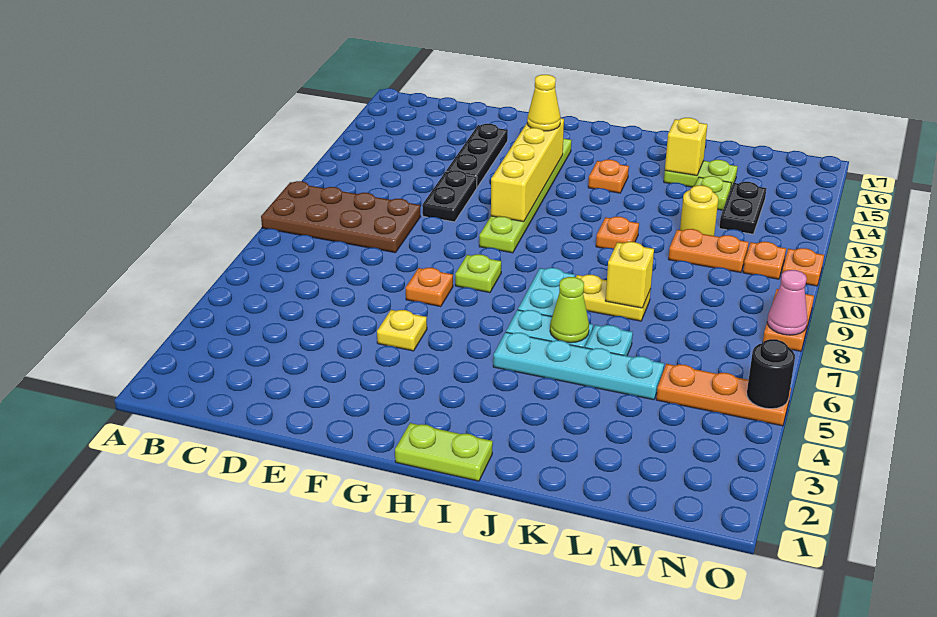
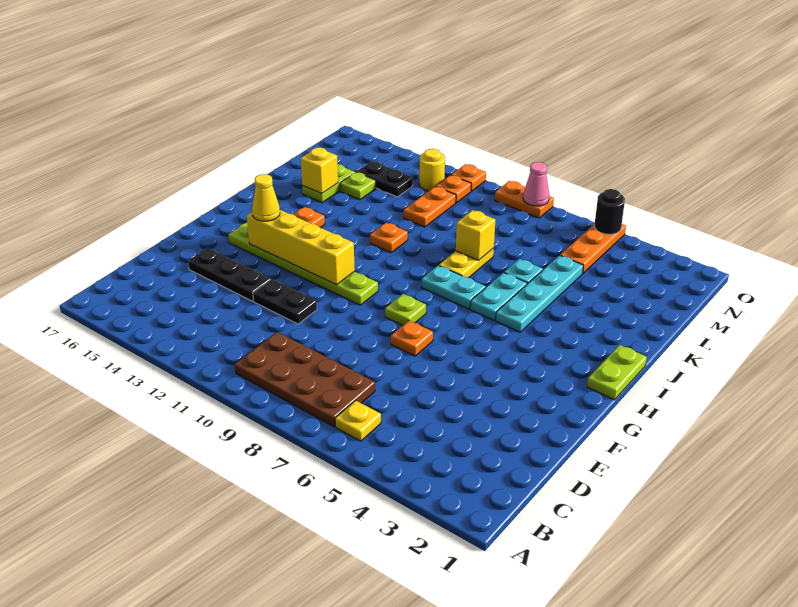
brown plate A9:D10 level 1 -> brown plate B7:C10 level 1
yellow plate F5 level 1 -> yellow plate B6 level 1
lime cone J6 level 2 -> none
yellow round brick L12 level 1 -> yellow round brick N12 level 1

